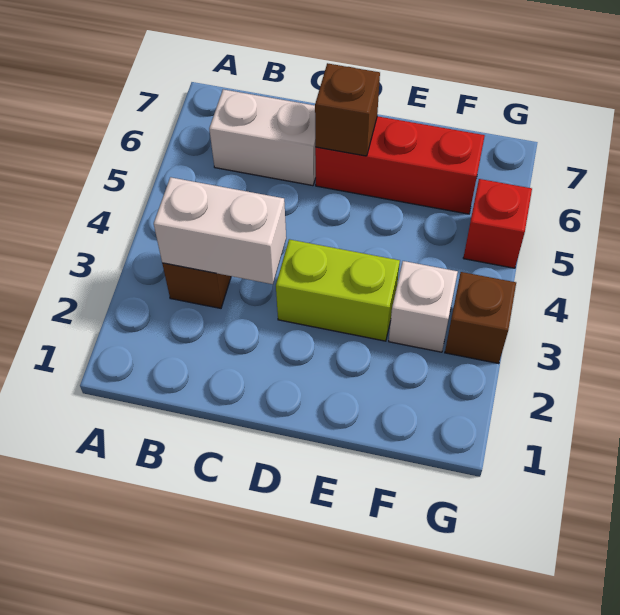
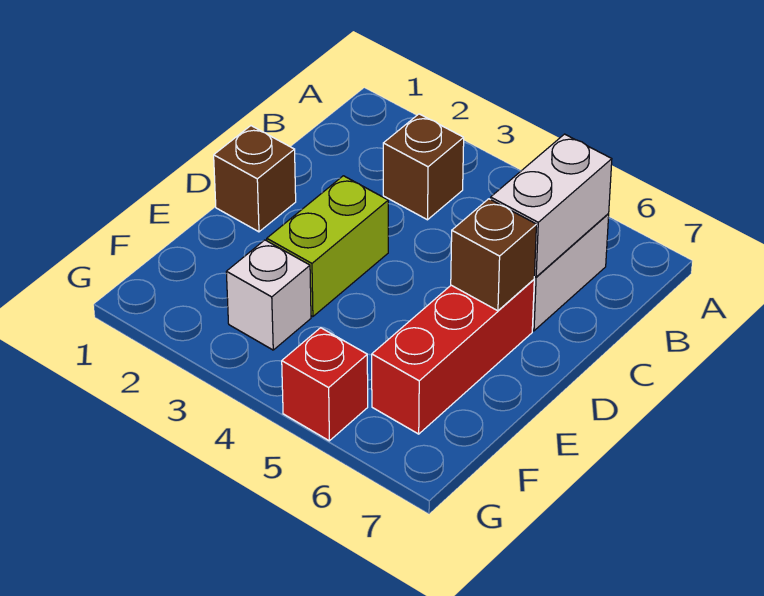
white brick B3:C3 level 2 -> white brick B6:C6 level 2
brown brick G3 level 1 -> brown brick D1 level 1

